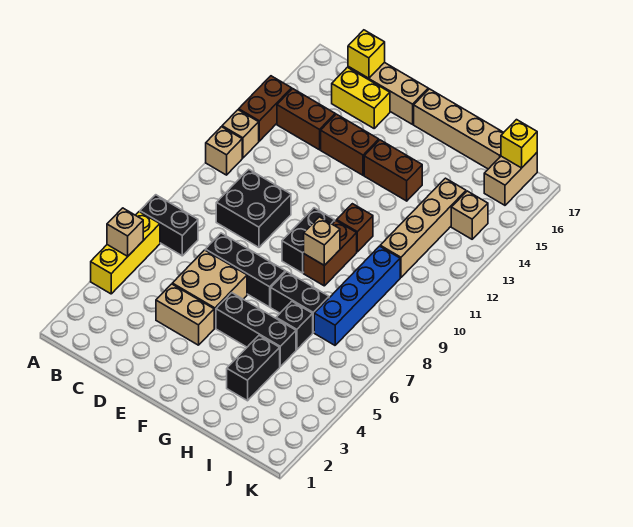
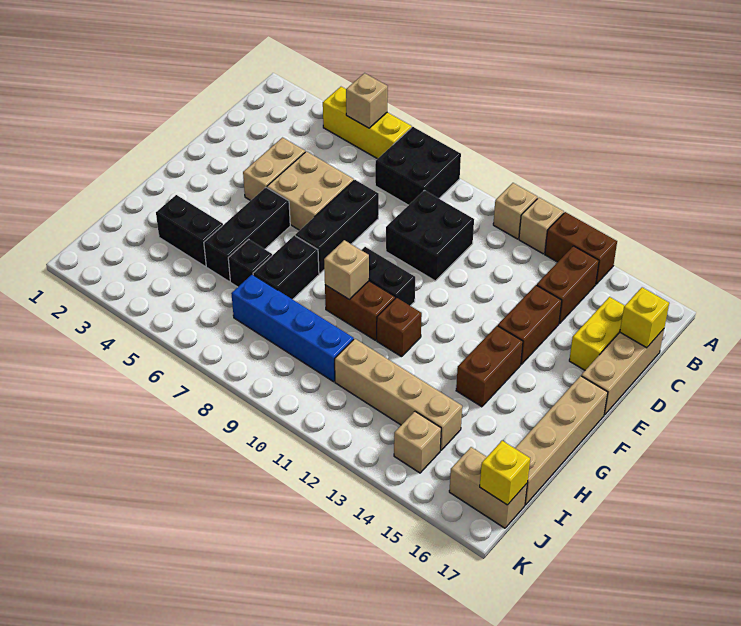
black brick A7:B7 level 1 -> black brick A7:B8 level 1

